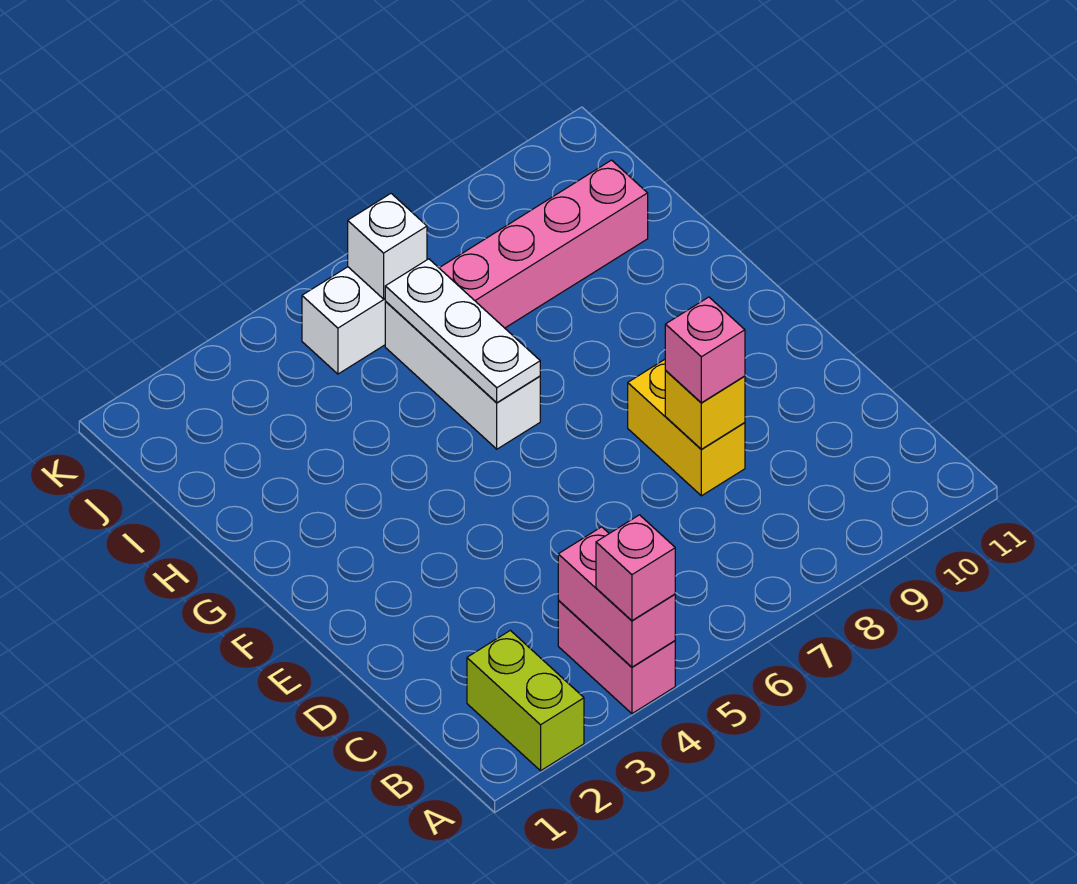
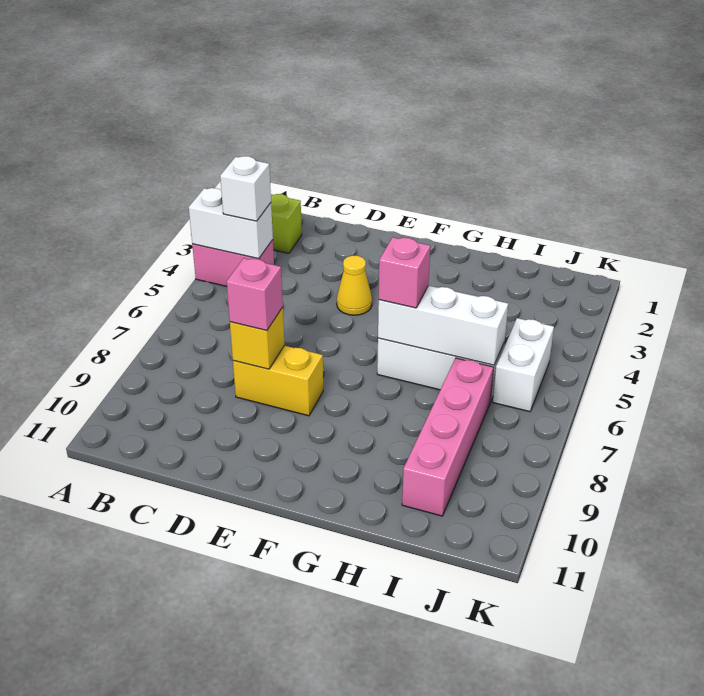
pink brick A4:B4 level 2 -> white brick A4:B4 level 2
pink brick A4 level 3 -> pink brick G6 level 3
none -> yellow cone E4 level 1
white plate G6:I6 level 2 -> white brick G6:I6 level 2
white brick J6 level 2 -> white brick B4 level 3

